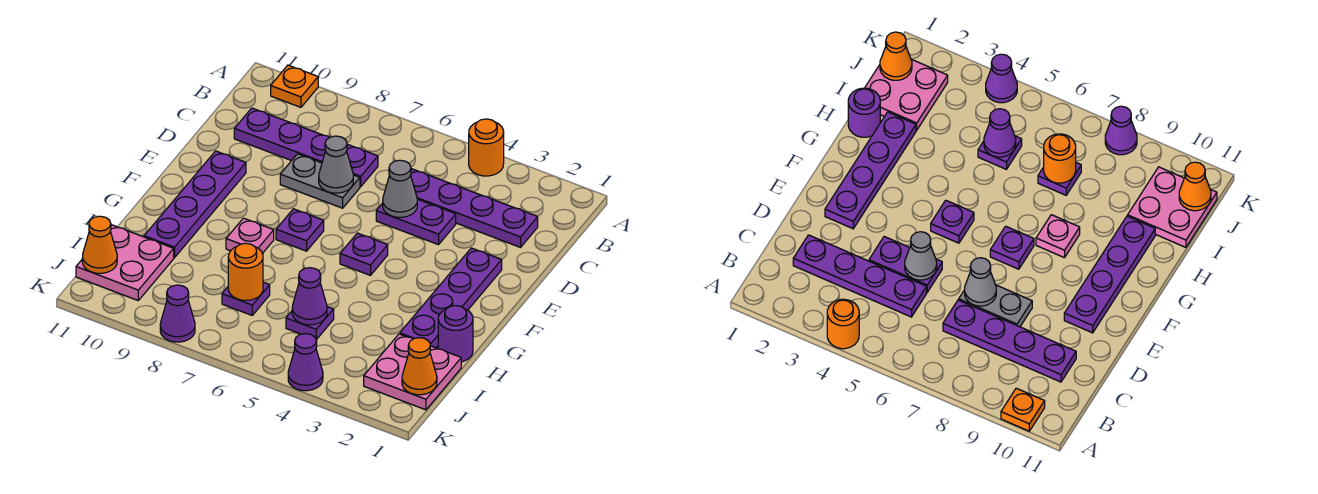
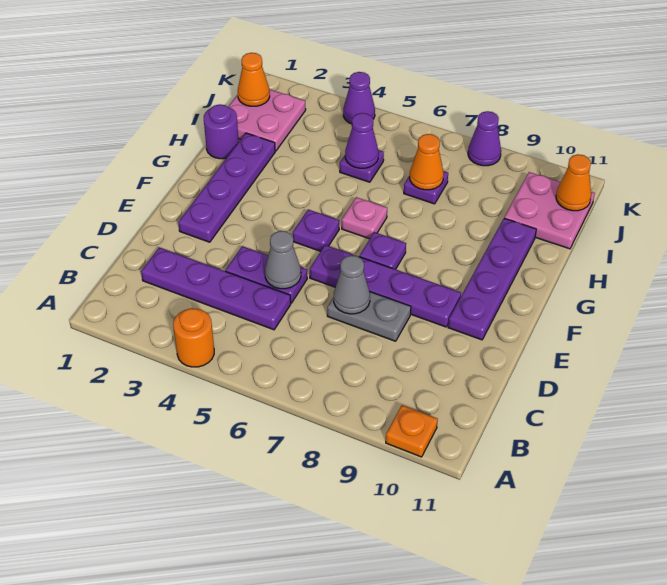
purple plate C7:C10 level 1 -> purple plate E6:E9 level 1
pink plate G8 level 1 -> pink plate G6 level 1
orange round brick I7 level 2 -> orange cone I7 level 2

